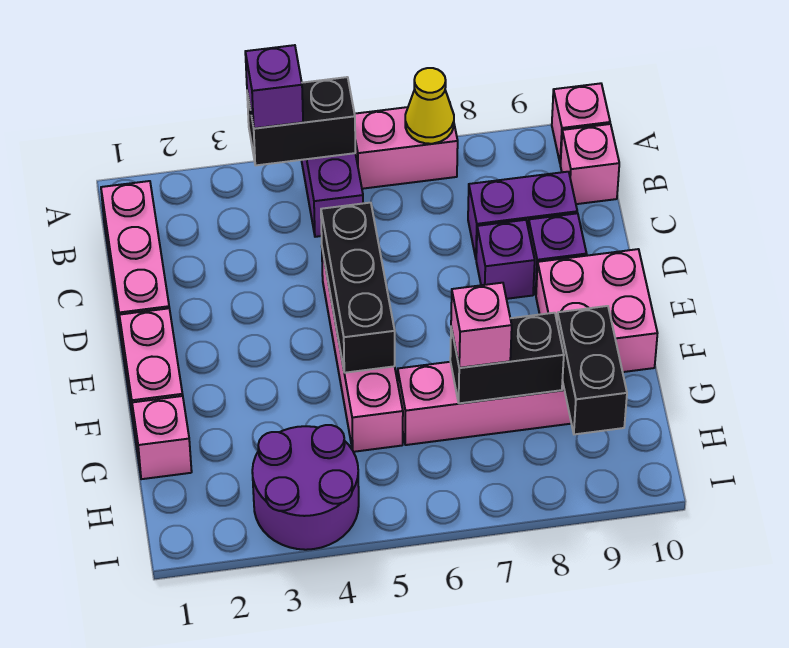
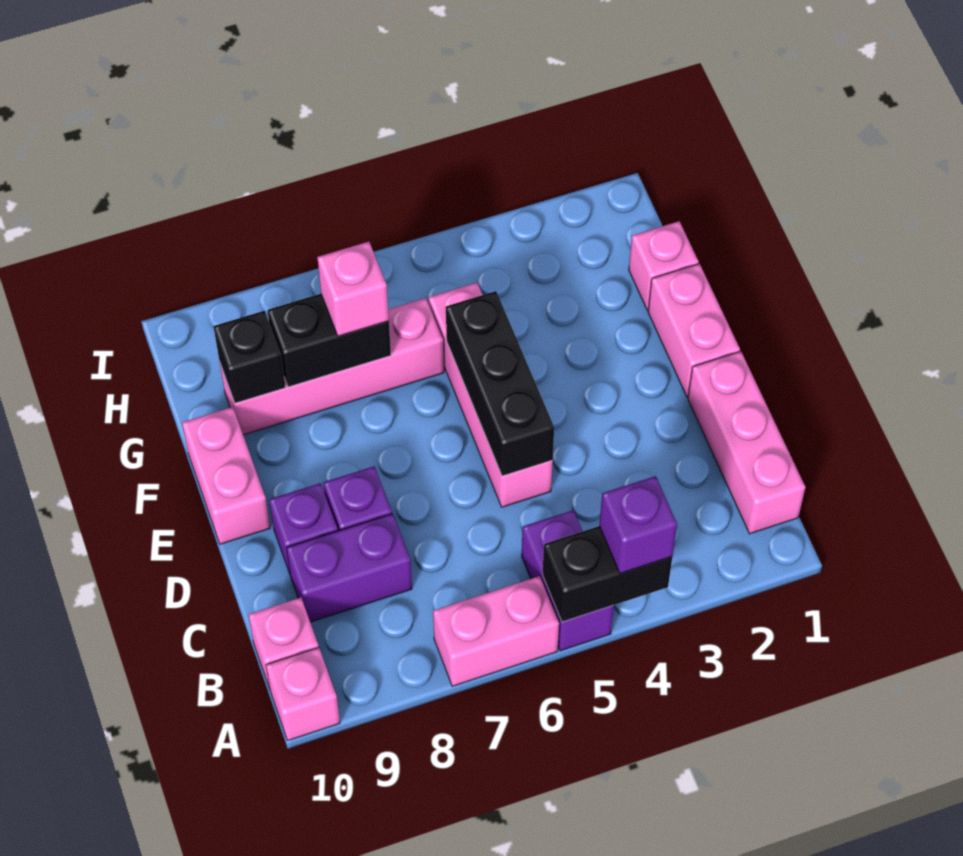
yellow cone A7 level 2 -> none
pink brick E9:F10 level 1 -> pink brick E10:F10 level 1
black brick G9:H9 level 2 -> black brick G9 level 2
purple round brick H3:I4 level 1 -> none

